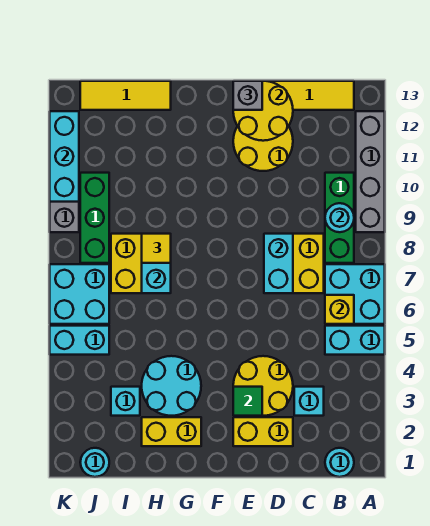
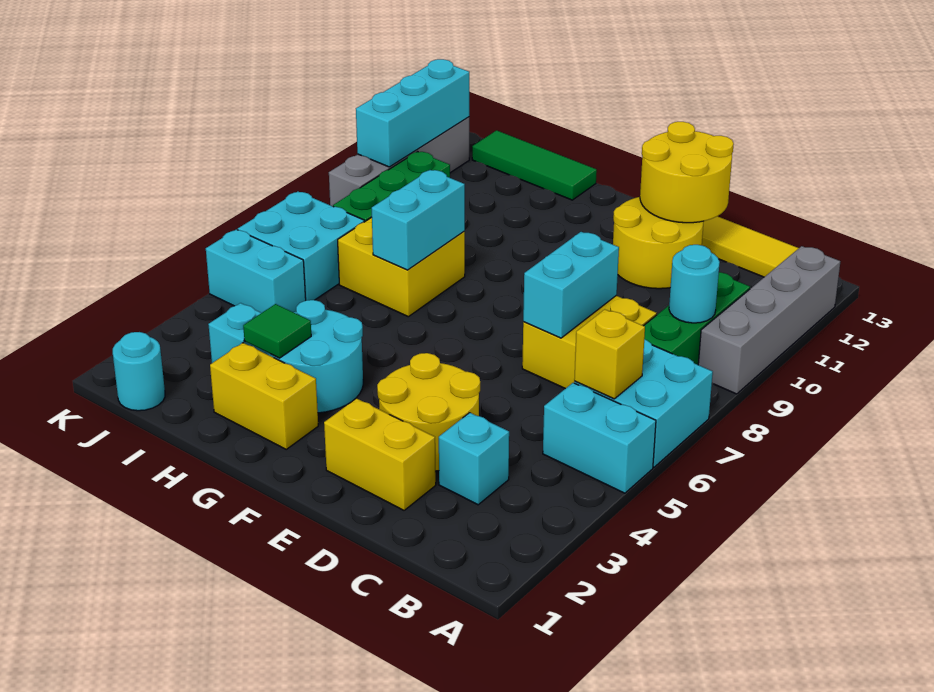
cyan round brick B1 level 1 -> none
green tile E3 level 2 -> green tile H3 level 2
grey brick E13 level 3 -> none
yellow tile H8 level 3 -> none
yellow tile H13:J13 level 1 -> green tile H13:J13 level 1

